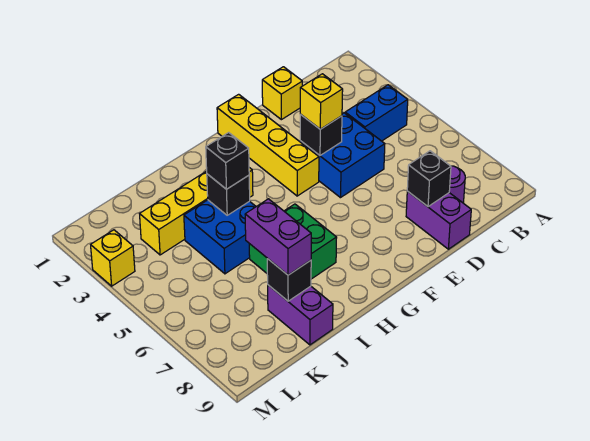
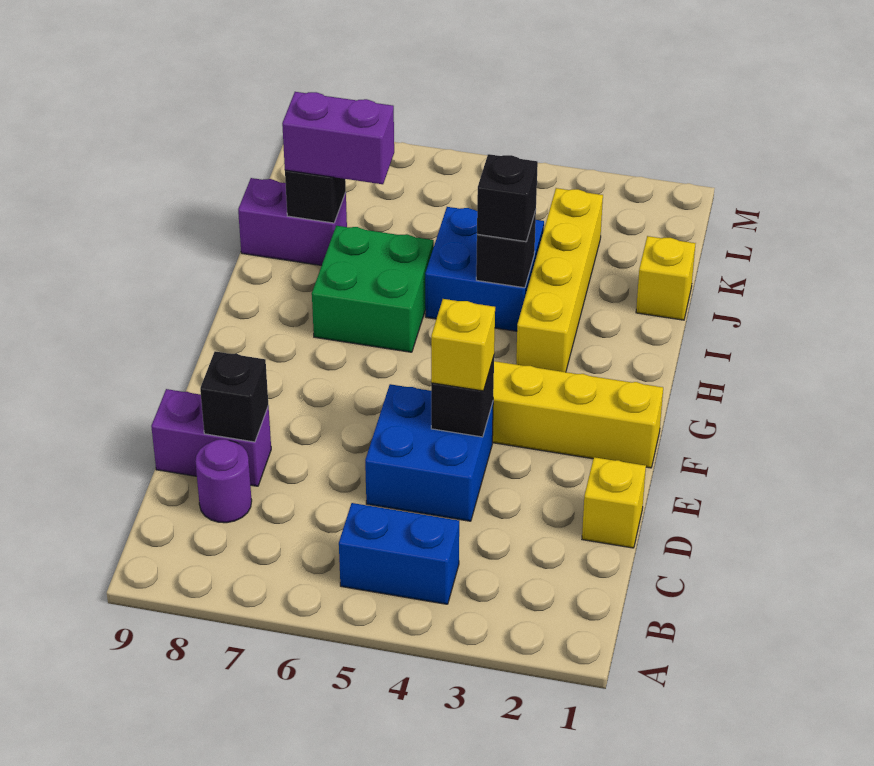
blue brick B4:C4 level 1 -> blue brick B4:B5 level 1
yellow brick M3 level 1 -> yellow brick J1 level 1

